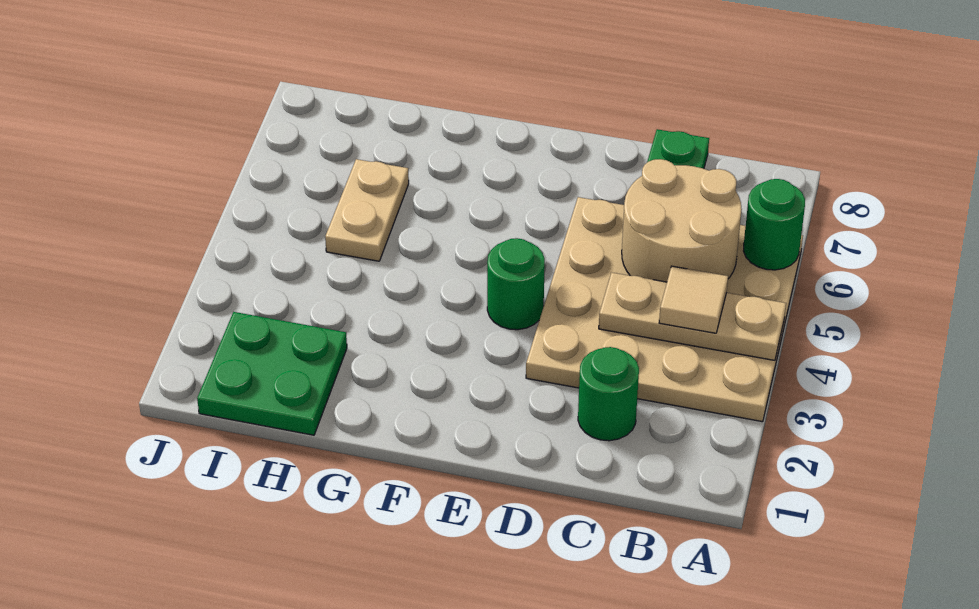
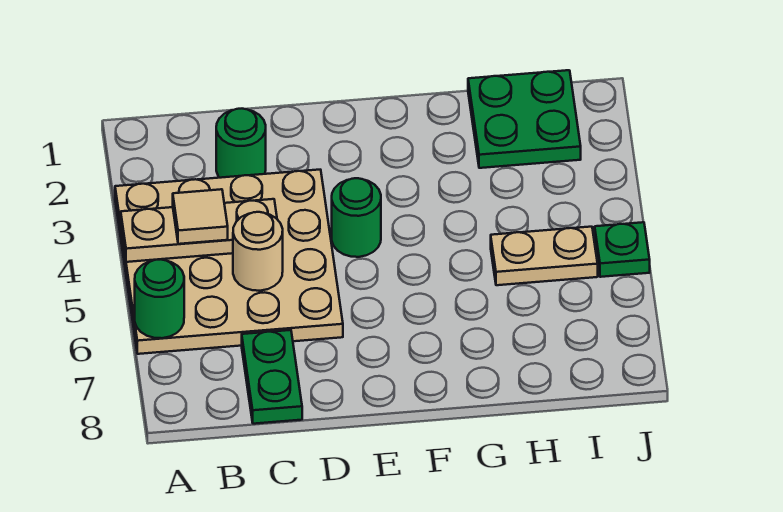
tan round brick B5:C6 level 2 -> tan round brick C5 level 2
tan plate H5:H6 level 1 -> tan plate H5:I5 level 1
none -> green plate J5 level 1

